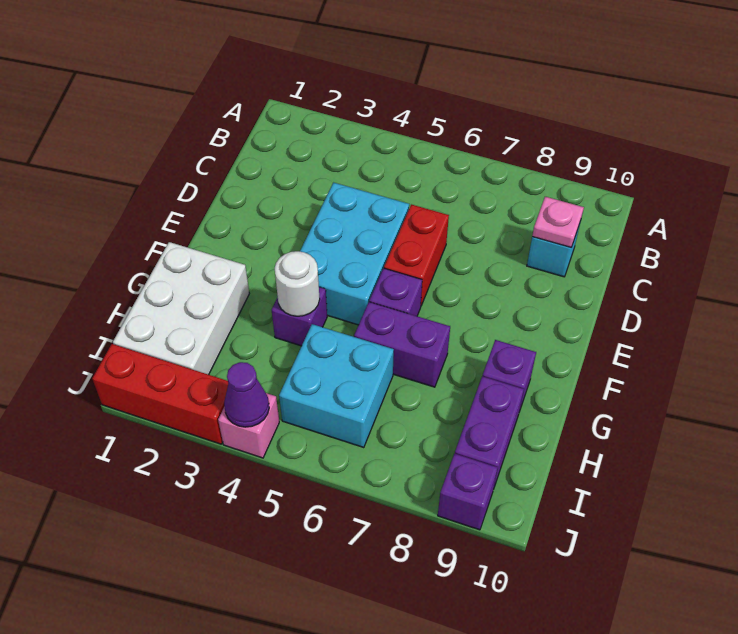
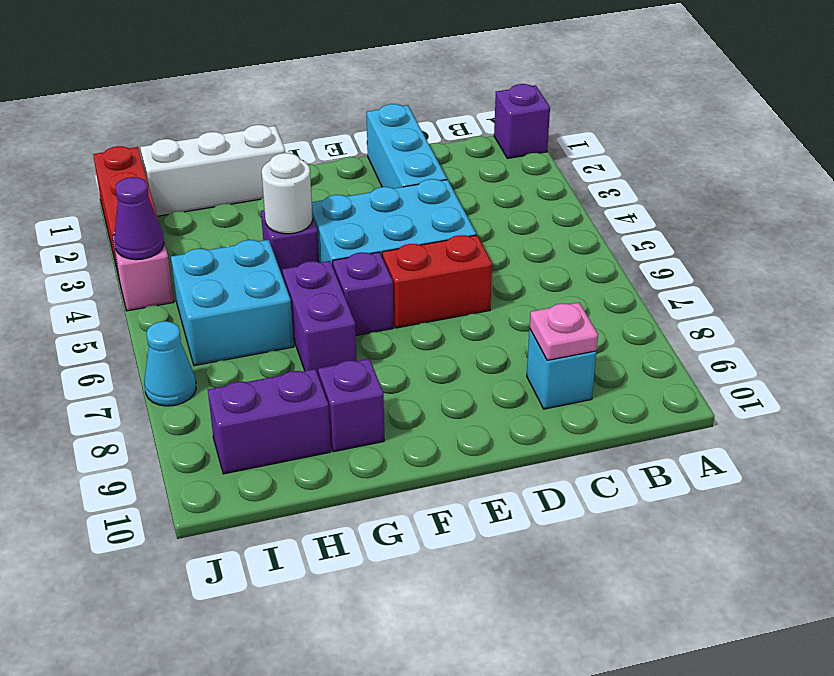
none -> cyan brick D1:D3 level 1
white brick G1:I2 level 1 -> white brick G1:I1 level 1
none -> cyan cone J7 level 1
purple brick J9 level 1 -> purple brick A1 level 1

